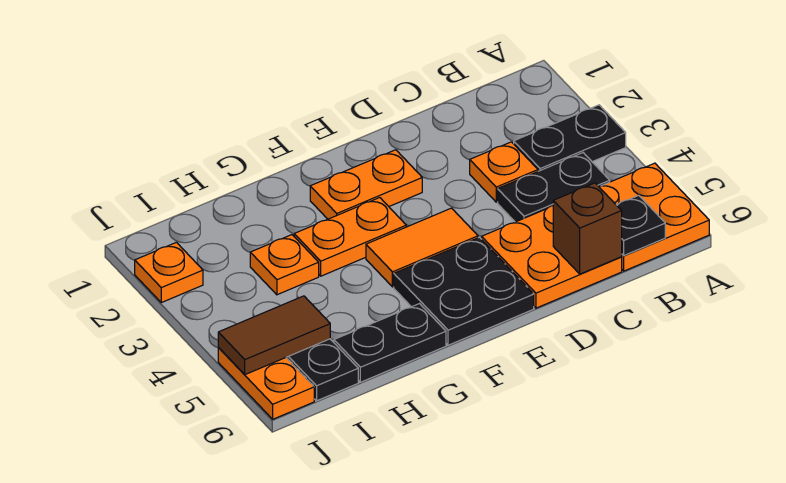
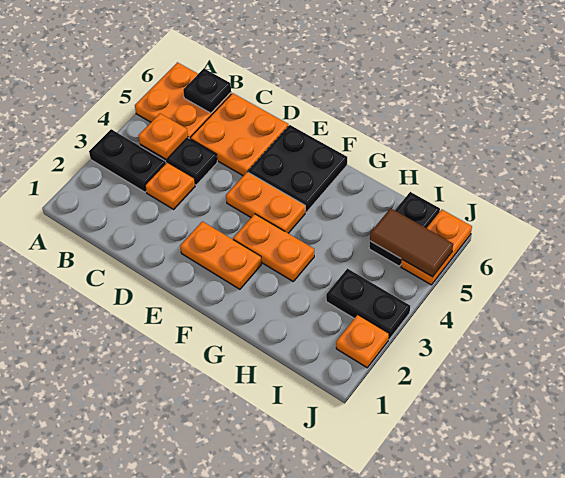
brown brick C6 level 2 -> none
orange tile E4:F4 level 1 -> orange plate E4:F4 level 1
black plate G6:H6 level 1 -> black plate I3:J3 level 1
orange plate H3 level 1 -> orange plate B4 level 2

